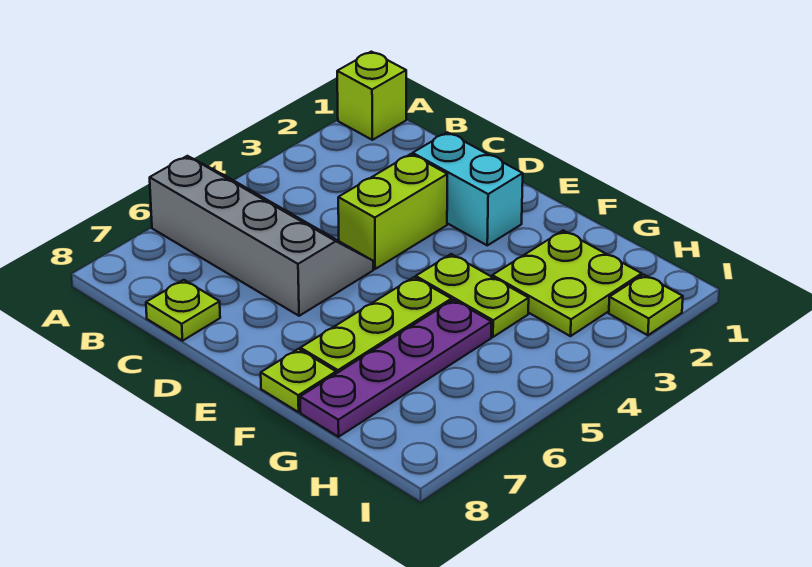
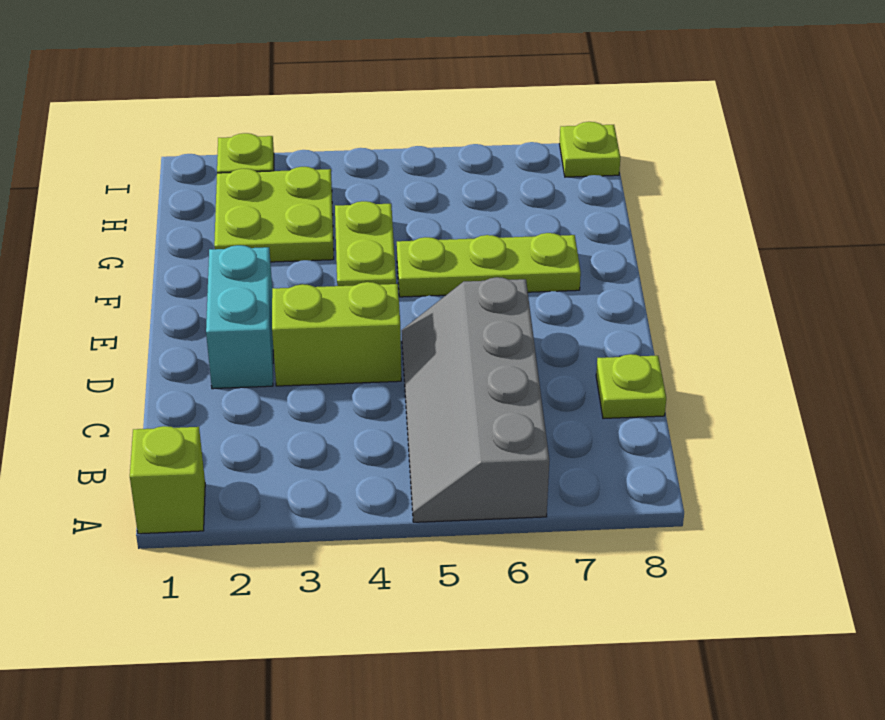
lime plate F8 level 1 -> lime plate I8 level 1
purple plate G5:G8 level 1 -> none

